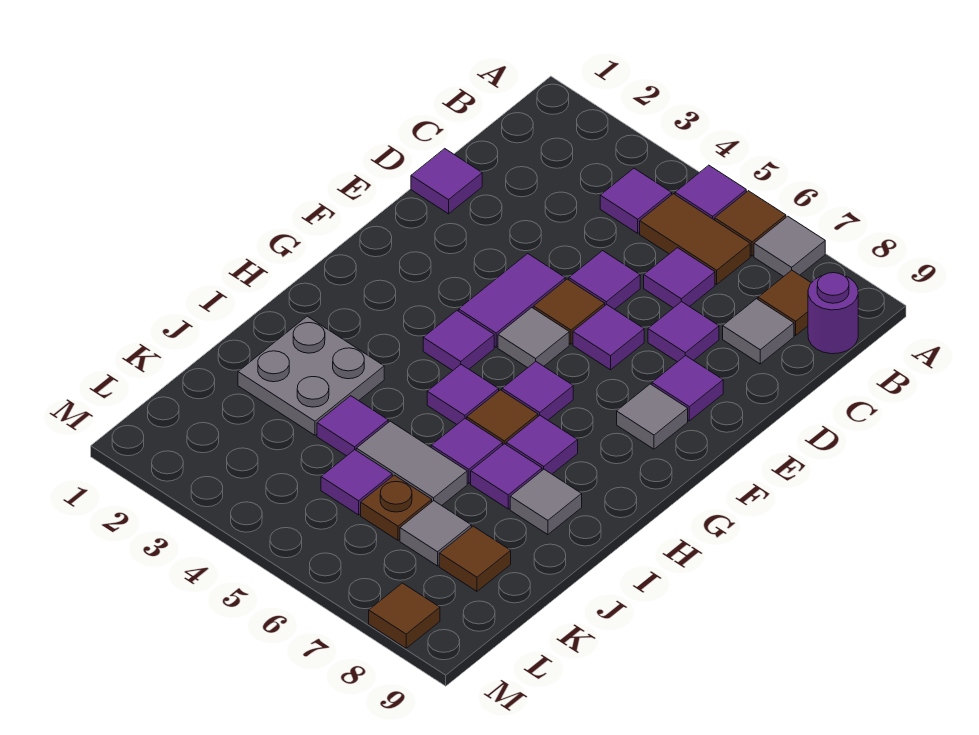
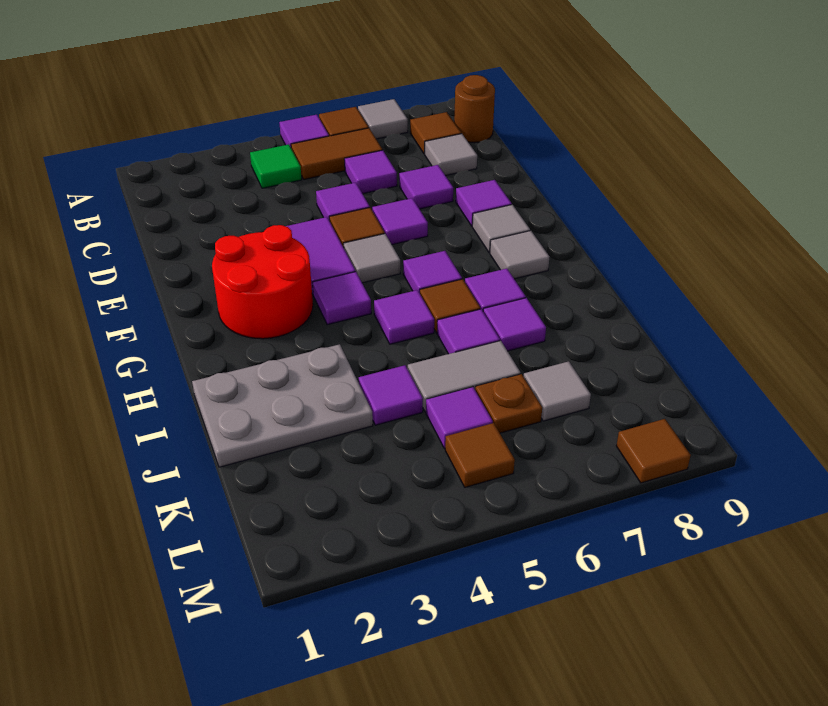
purple tile B4 level 1 -> green tile B4 level 1
purple round brick B9 level 1 -> brown round brick B9 level 1
purple tile D1 level 1 -> none
none -> red round brick F2:G3 level 1
grey plate I2:J3 level 1 -> grey plate I1:J3 level 1
grey tile I8 level 1 -> grey tile G8 level 1
brown tile K8 level 1 -> brown tile L5 level 1

